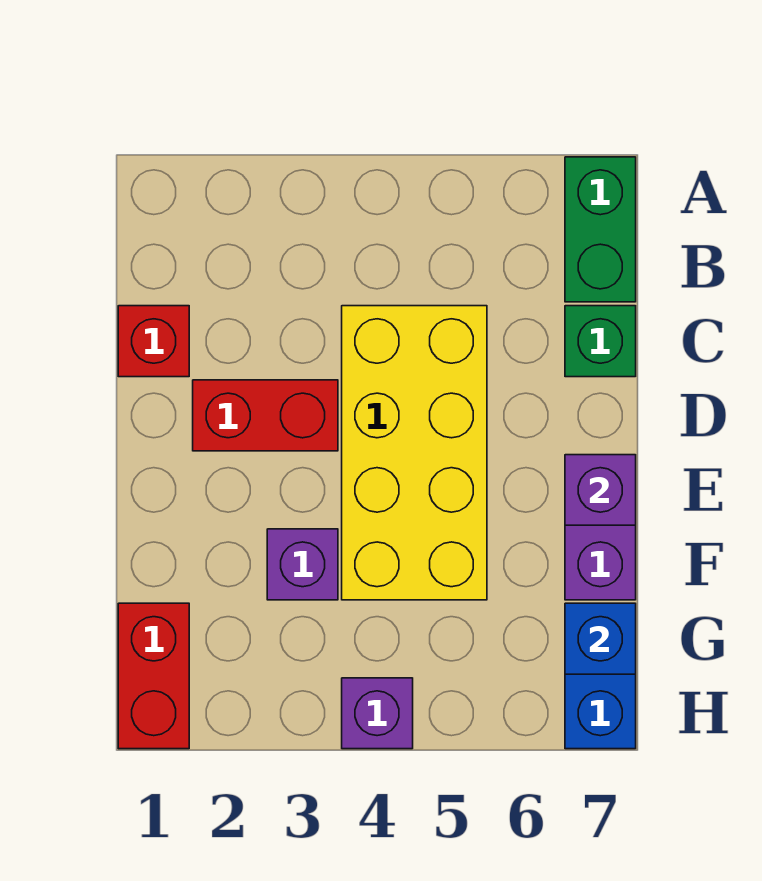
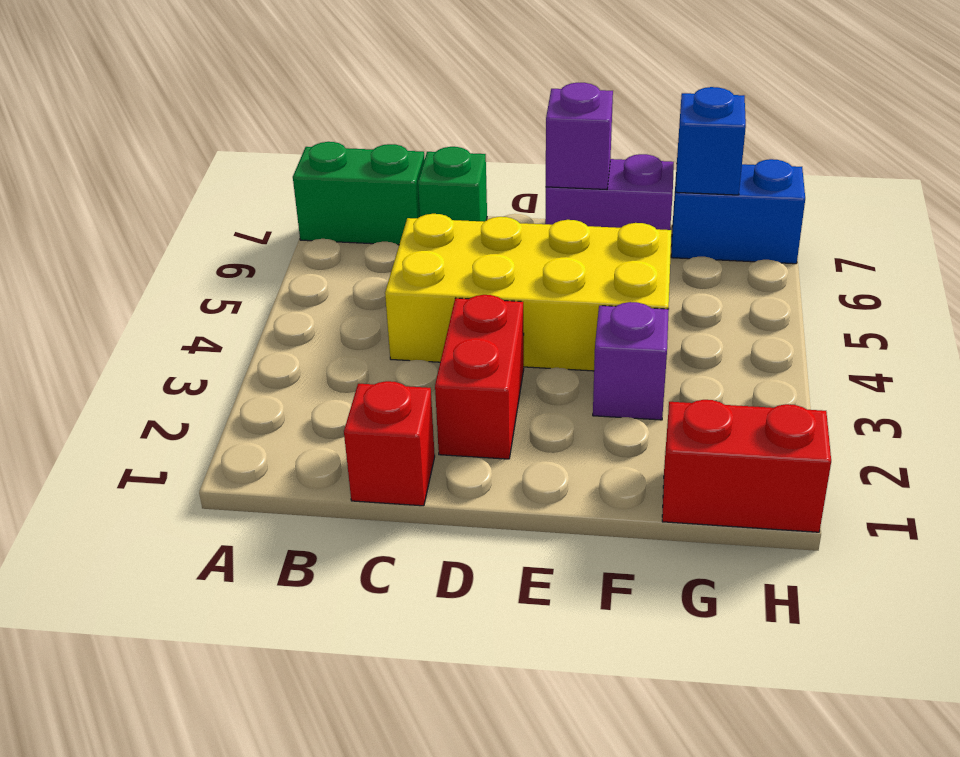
purple brick H4 level 1 -> none

